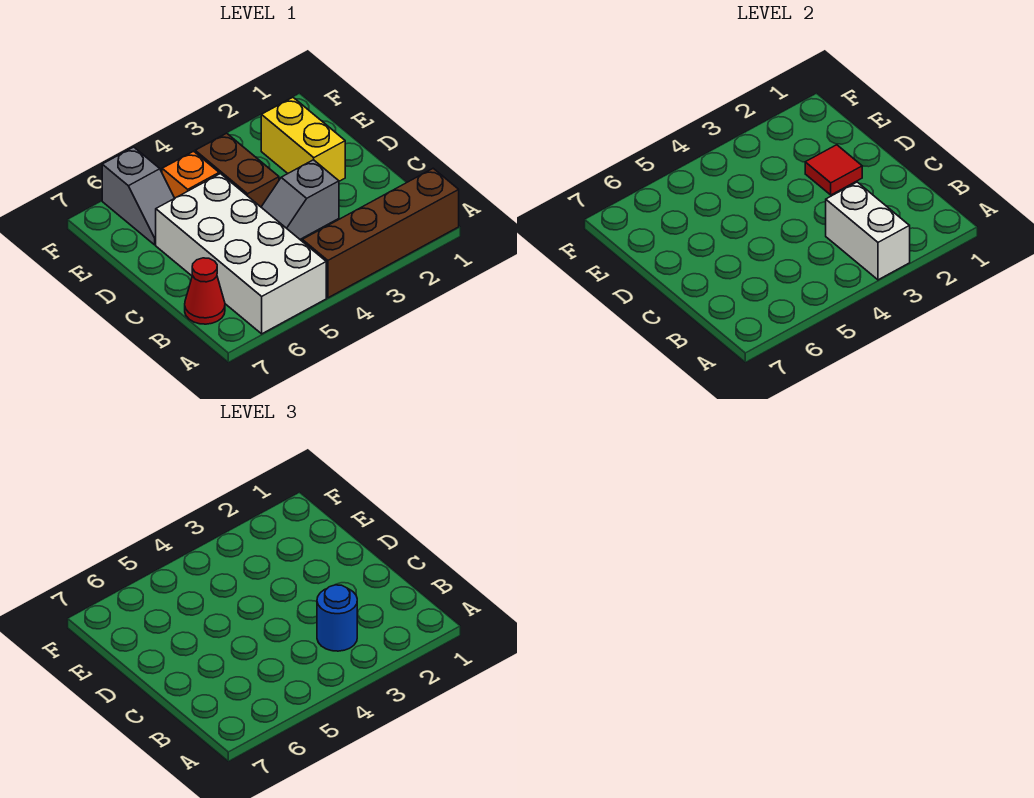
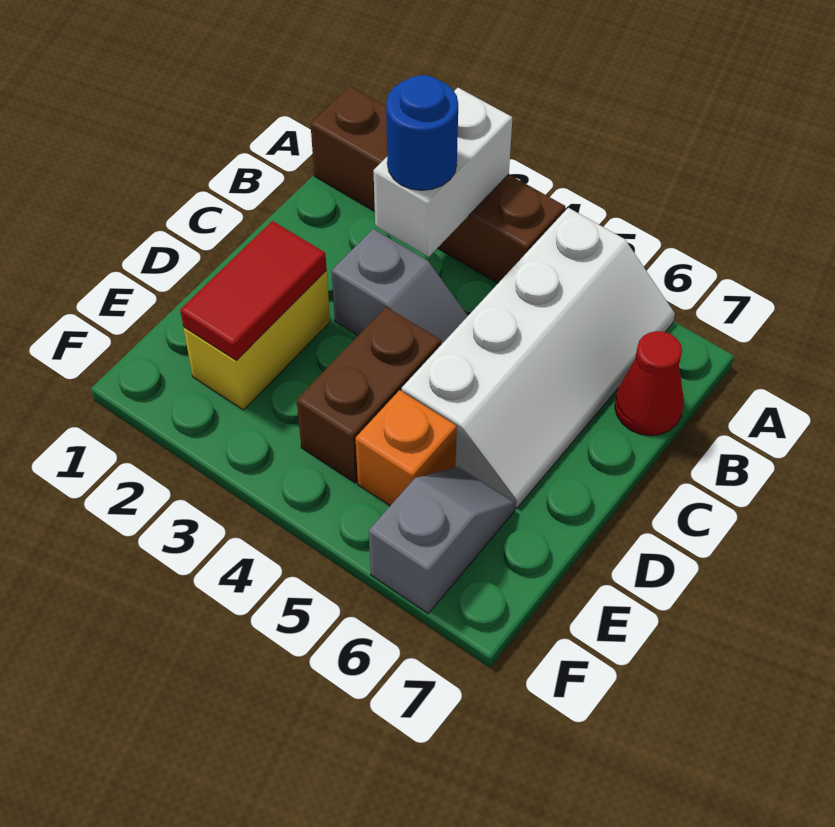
white brick A5:D6 level 1 -> white slope A5:D6 level 1 top 5
red tile D2 level 2 -> red tile D2:E2 level 2

